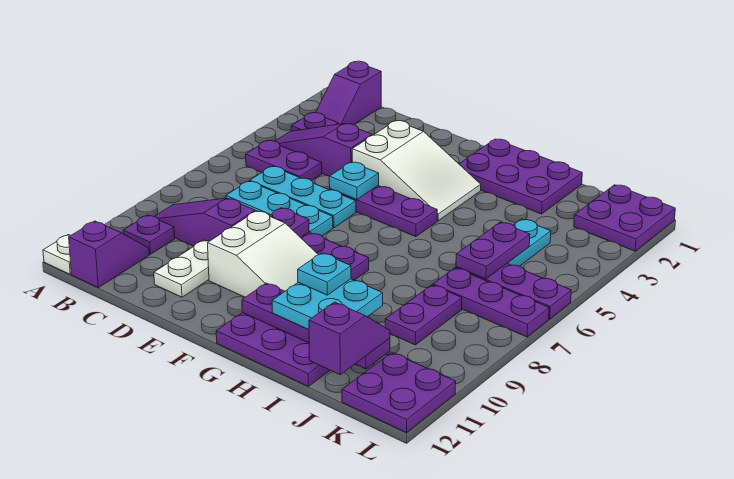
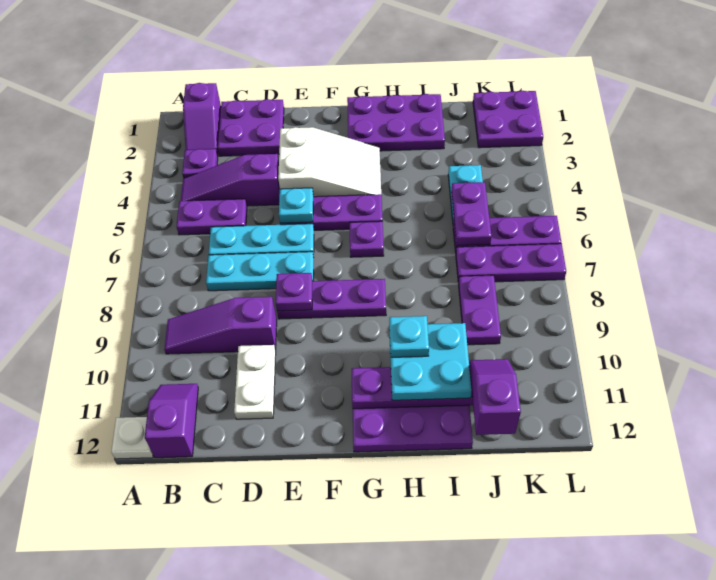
purple plate B10 level 1 -> purple plate G6 level 1
white slope E9:G10 level 1 top E -> none
purple plate K11:L12 level 1 -> purple plate C1:D2 level 1

